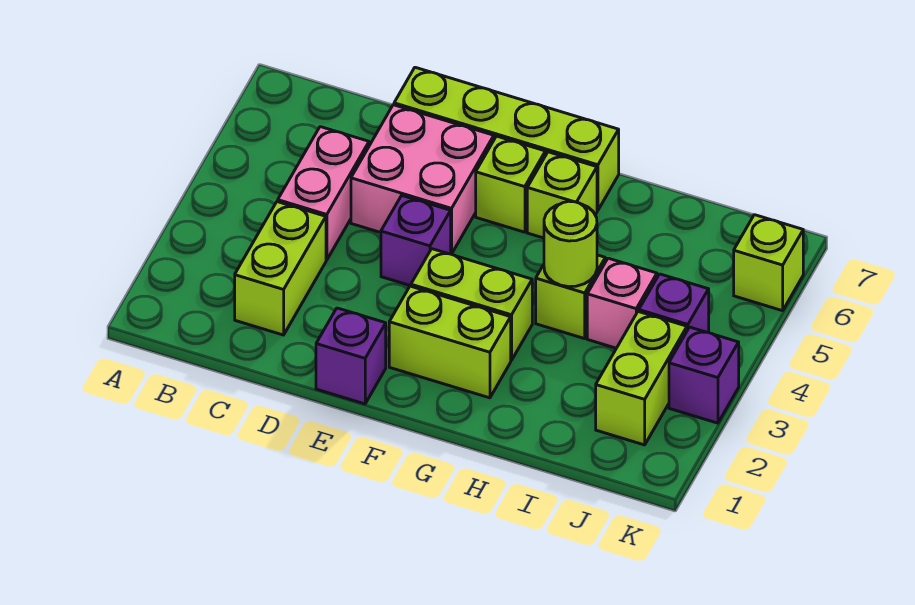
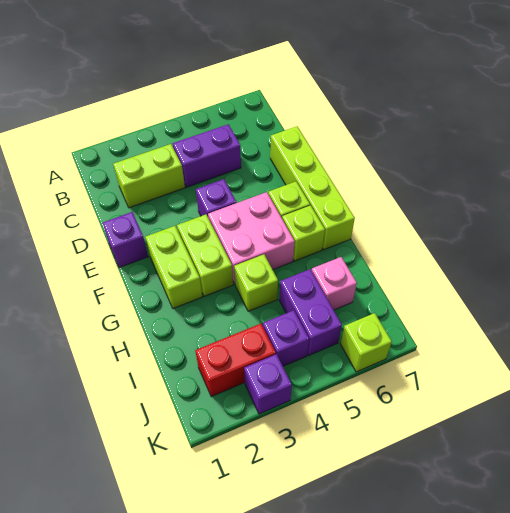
pink brick C4:C5 level 1 -> purple brick C4:C5 level 1
pink brick D5:E6 level 1 -> pink brick F4:G5 level 1
lime round brick H4 level 2 -> none
pink brick I4 level 1 -> pink brick I6 level 1
none -> purple brick I5:J5 level 1
lime brick J2:J3 level 1 -> red brick J2:J3 level 1

